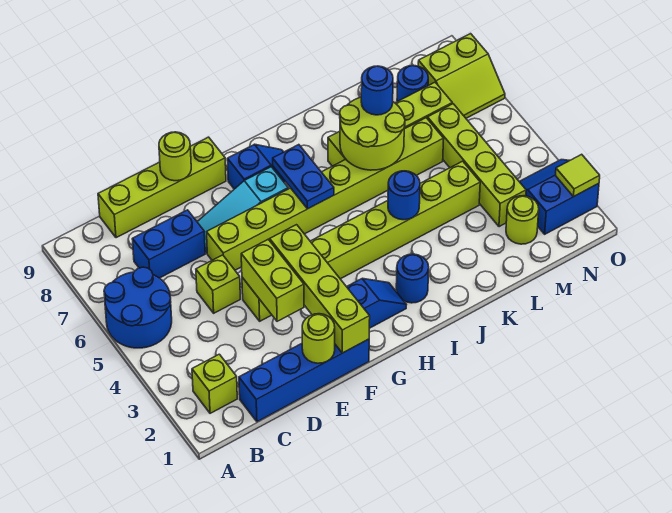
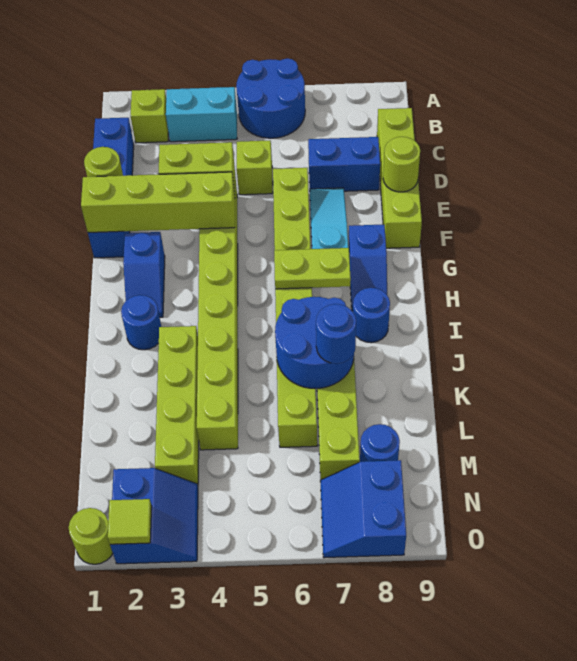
none -> cyan brick B3:B4 level 1
blue brick C7:D7 level 1 -> blue brick D7:D8 level 1
blue plate H6:H7 level 2 -> lime plate H6:H7 level 2
blue round brick J4 level 2 -> blue round brick I8 level 1
lime round brick J6:K7 level 2 -> blue round brick J6:K7 level 2
lime round brick M2 level 1 -> lime round brick O1 level 1
lime brick M3:M6 level 1 -> lime brick J3:M3 level 1
lime slope N7:O8 level 1 top 8 -> blue slope N7:O8 level 1 top 8

